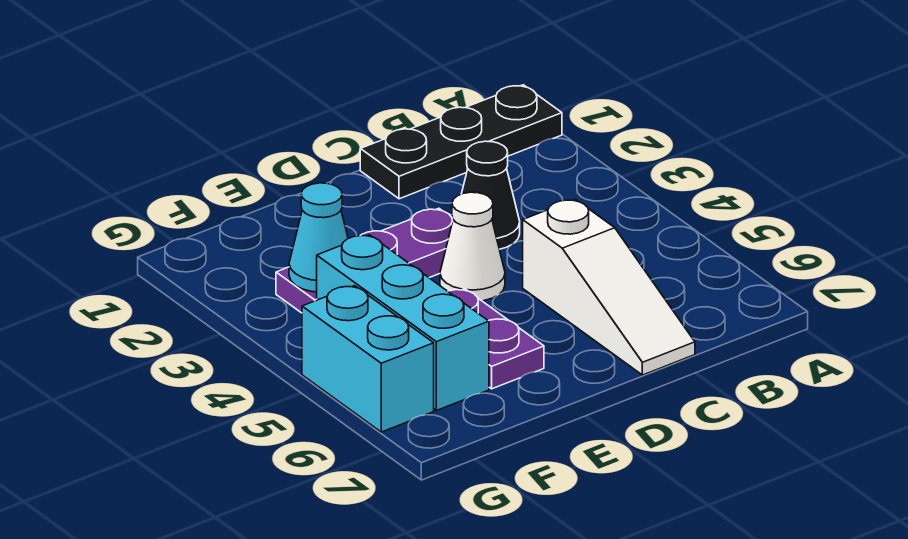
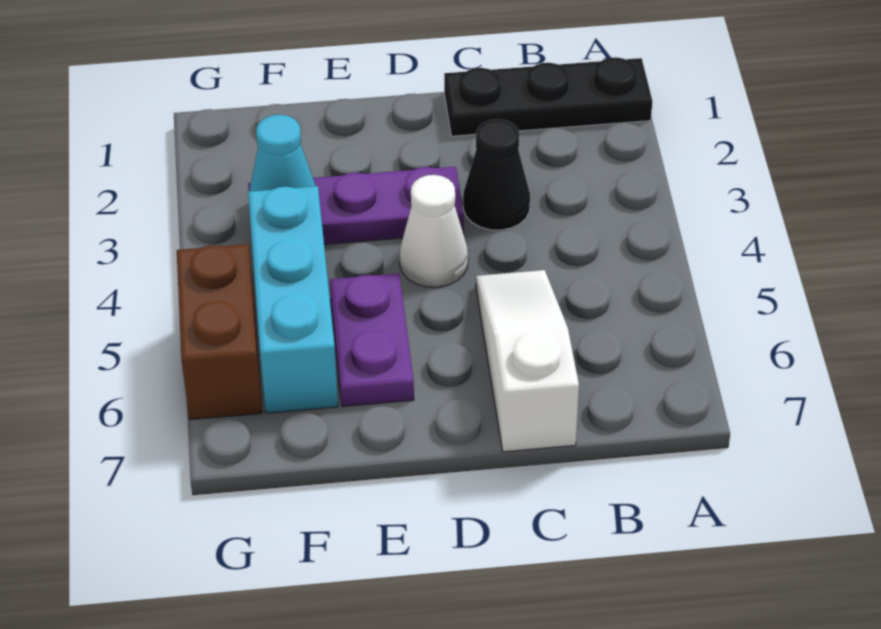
white slope C5:C7 level 1 top 5 -> white slope C5:C7 level 1 top 7
cyan brick G5:G6 level 1 -> brown brick G5:G6 level 1

